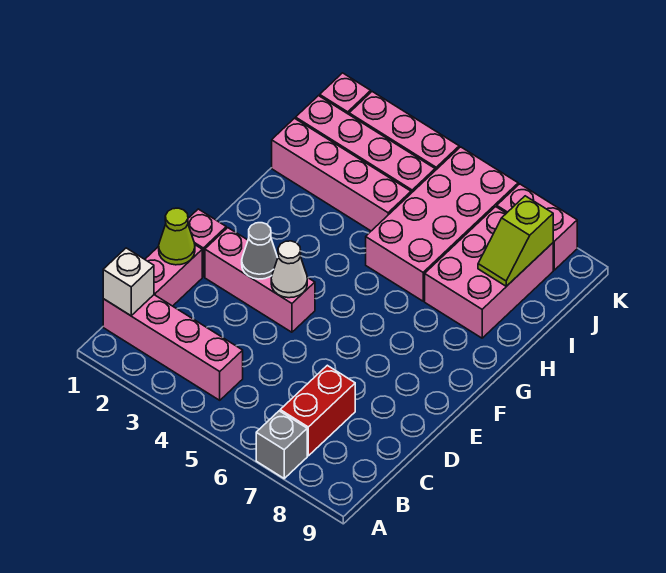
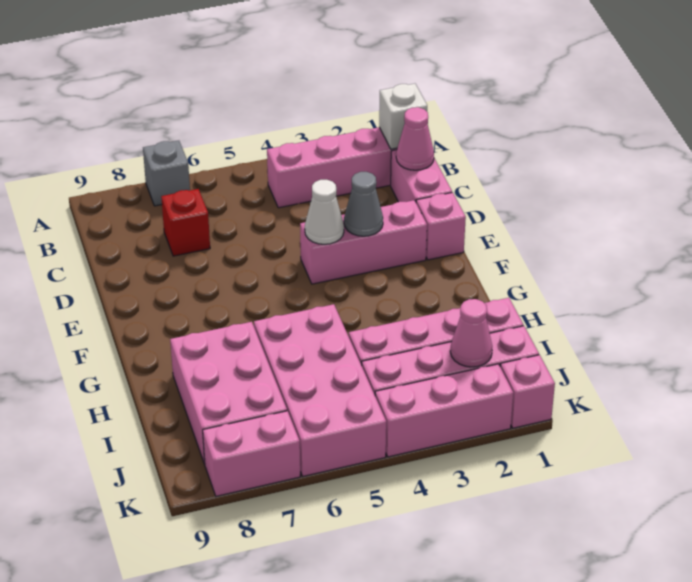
red brick B7:C7 level 1 -> red brick C7 level 1
none -> pink cone C1 level 2
lime cone D1 level 2 -> none
lime slope I8:J8 level 2 top J -> none
none -> pink cone J2 level 2

